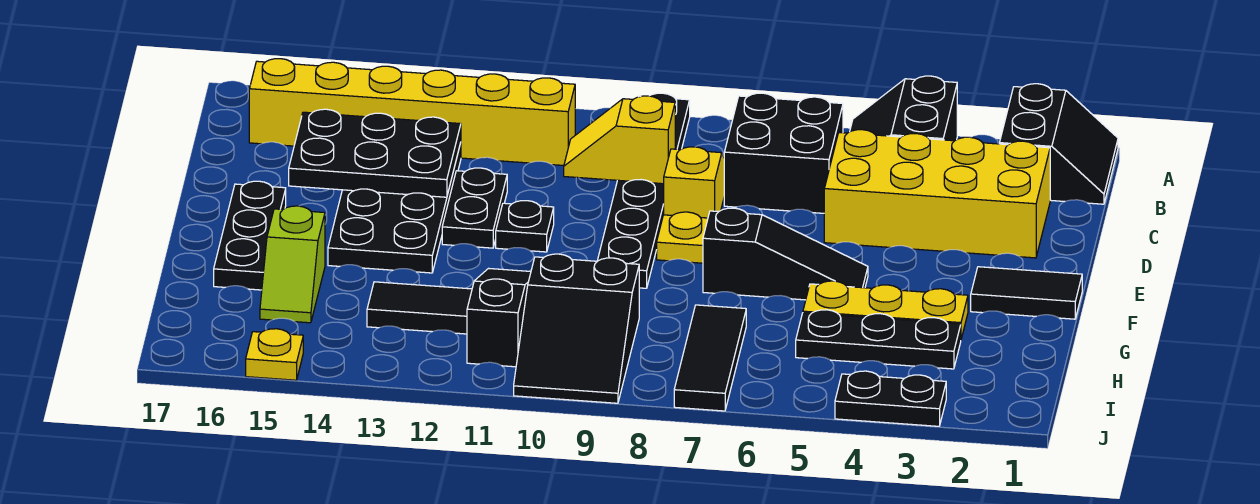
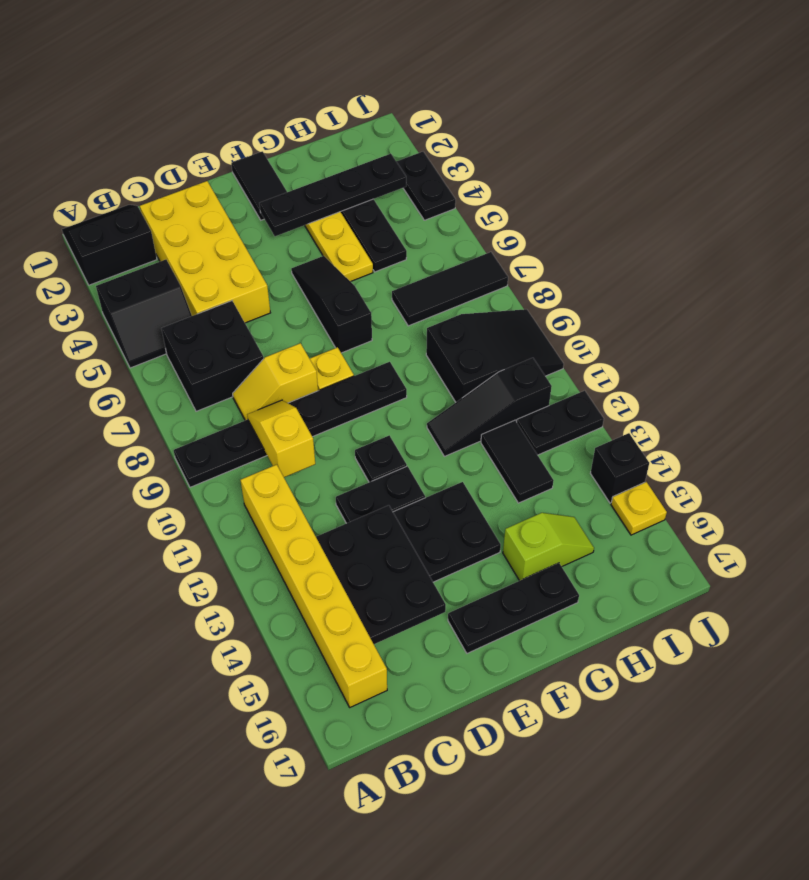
yellow slope C9:C10 level 2 top 9 -> yellow slope C9:C10 level 2 top 10
none -> black plate F3:I3 level 2
none -> black plate I12:J12 level 1
none -> black brick J14 level 1

